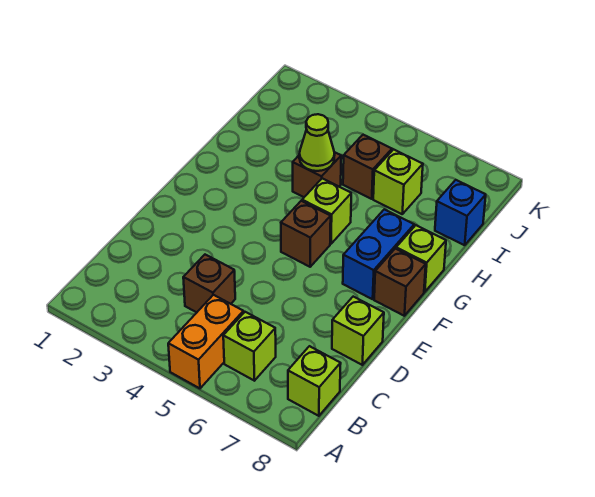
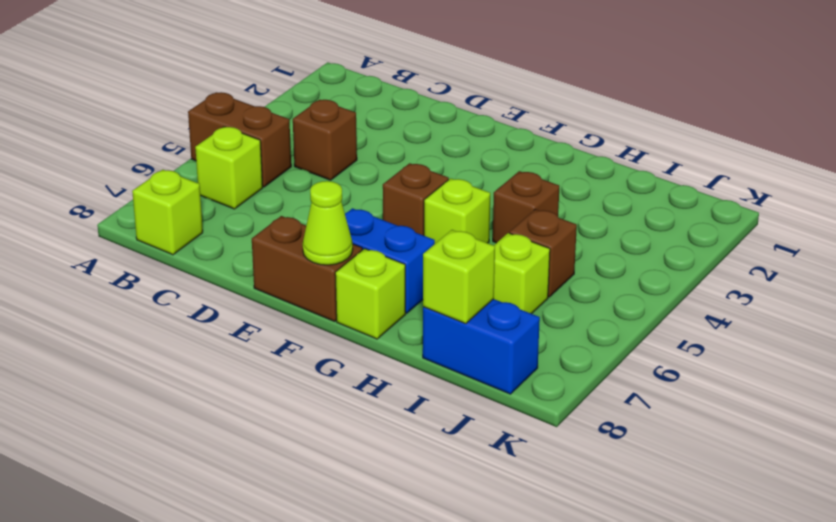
orange brick A5:B5 level 1 -> brown brick A5:B5 level 1
lime brick D8 level 1 -> lime brick I8 level 2
brown brick F8 level 1 -> brown brick E8:F8 level 1
lime cone H4 level 2 -> lime cone F8 level 2
blue brick I8 level 1 -> blue brick I8:J8 level 1

